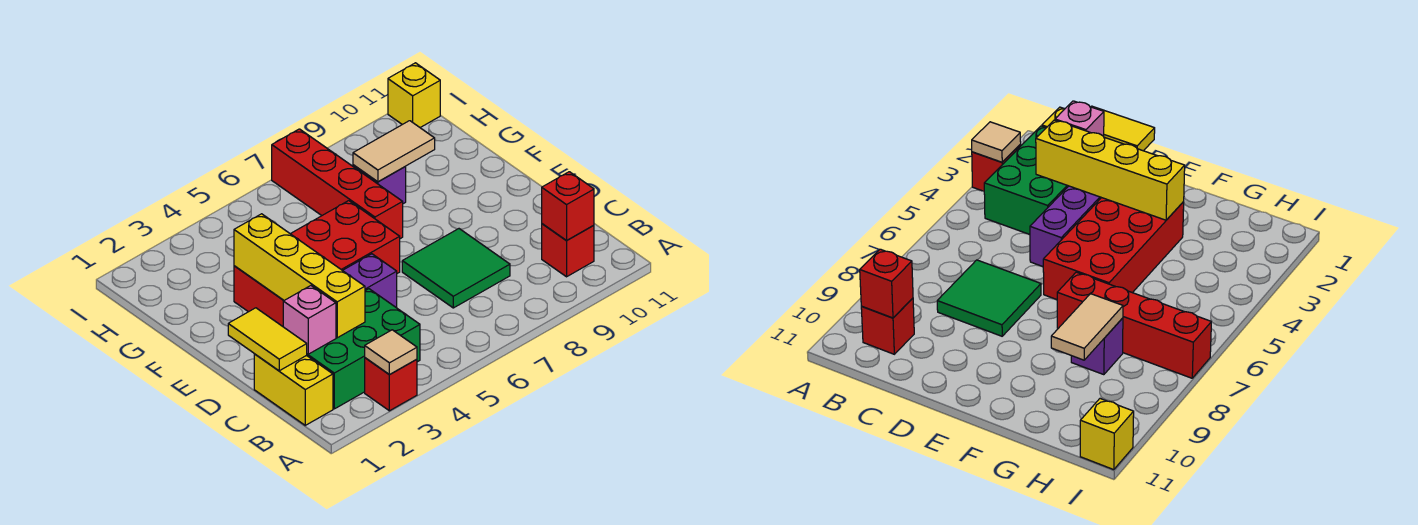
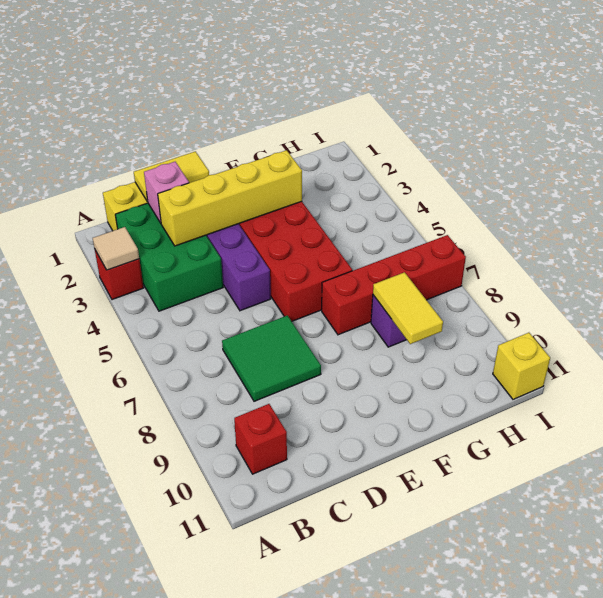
red brick B10 level 2 -> none
tan tile G8:G9 level 2 -> yellow tile G8:G9 level 2

